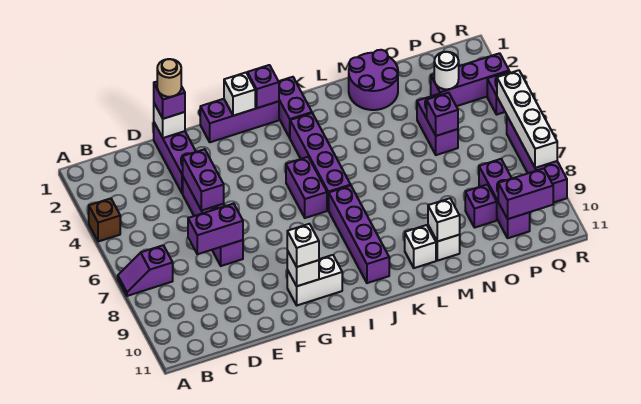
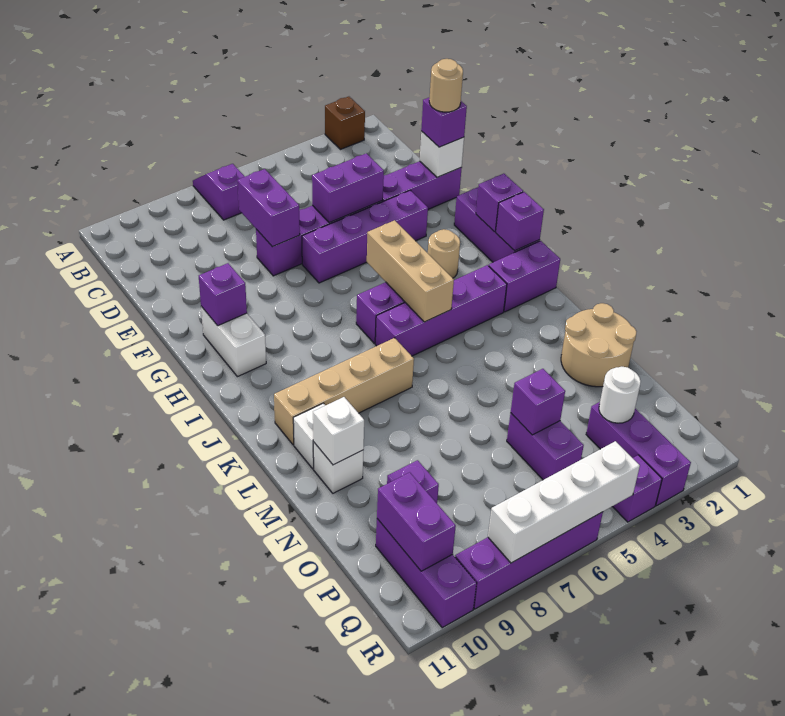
brown brick A4 level 1 -> brown brick A2 level 1
white brick G10 level 2 -> purple brick G10 level 2
white brick G10 level 3 -> none
white brick H1 level 2 -> purple brick H1 level 2
none -> tan round brick H3 level 1
none -> tan brick H5:J5 level 2
purple brick J7:J10 level 1 -> purple brick F3:F6 level 1
none -> tan brick K7:K10 level 1
purple round brick M1:N2 level 1 -> tan round brick M1:N2 level 1
purple brick O4:O5 level 1 -> purple brick O5:P5 level 1
purple brick P8:P10 level 1 -> purple brick P10:R10 level 1

